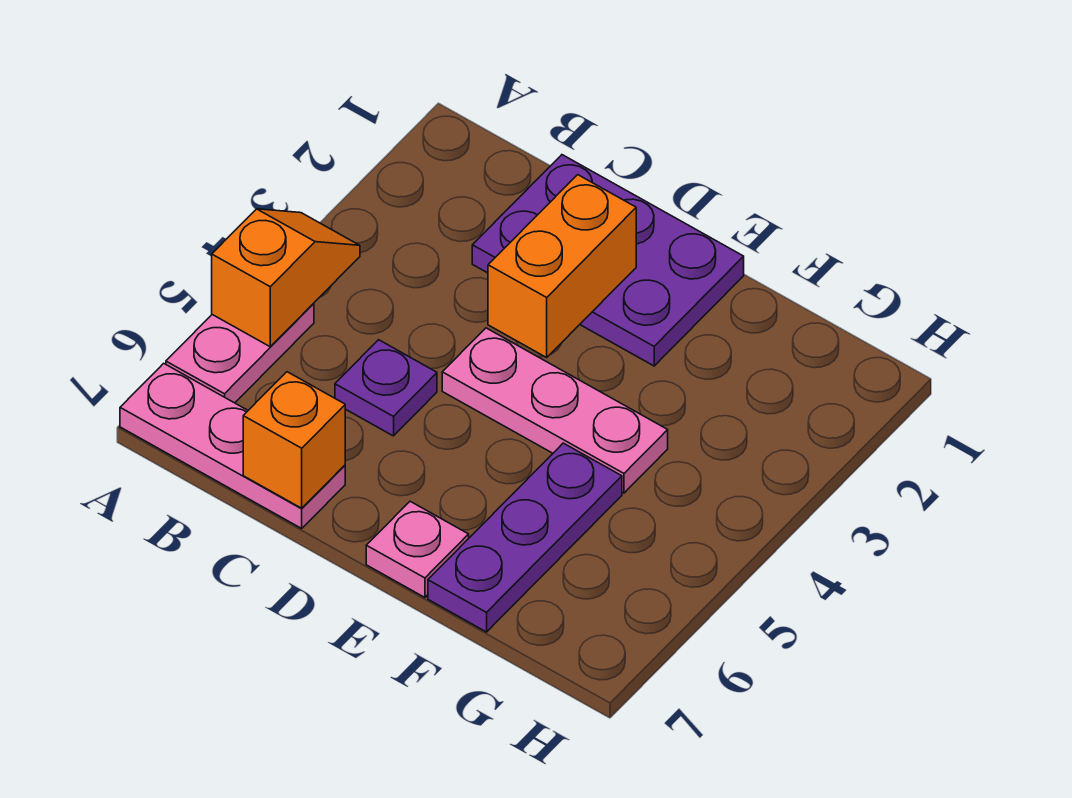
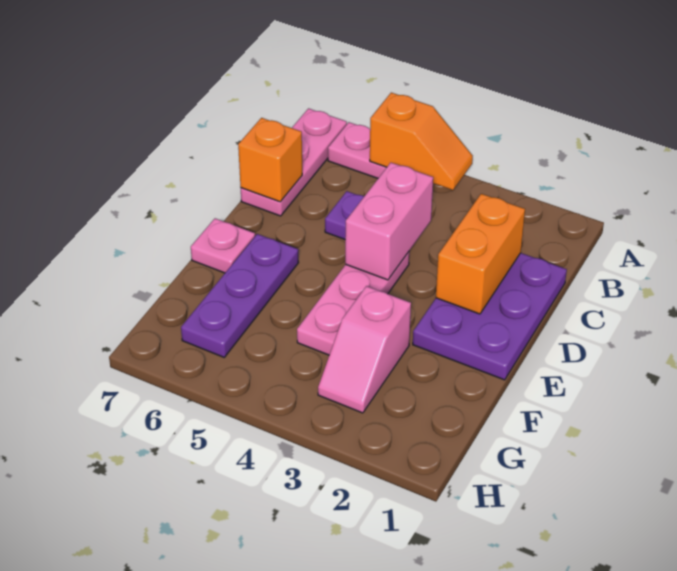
none -> pink brick C4:D4 level 2
orange brick D2:D3 level 2 -> orange brick C2:D2 level 2
none -> pink slope F3:G3 level 1 top F
purple plate F5:F7 level 1 -> purple plate E6:G6 level 1

